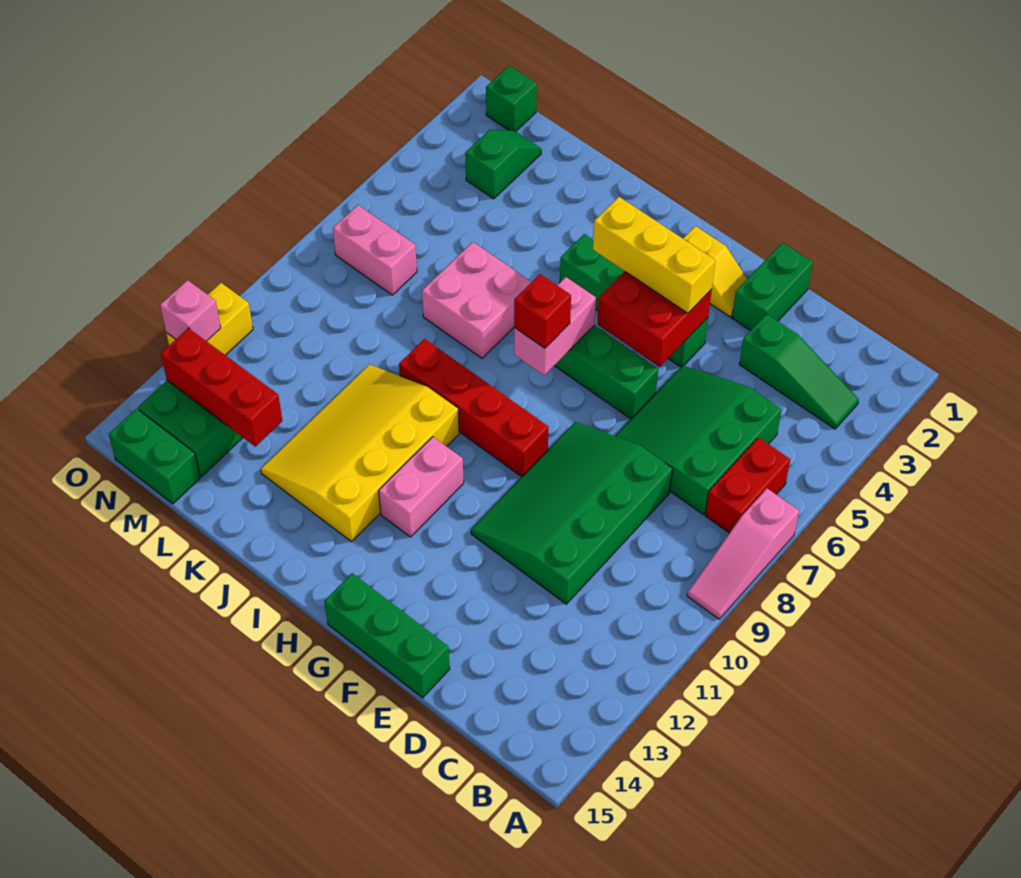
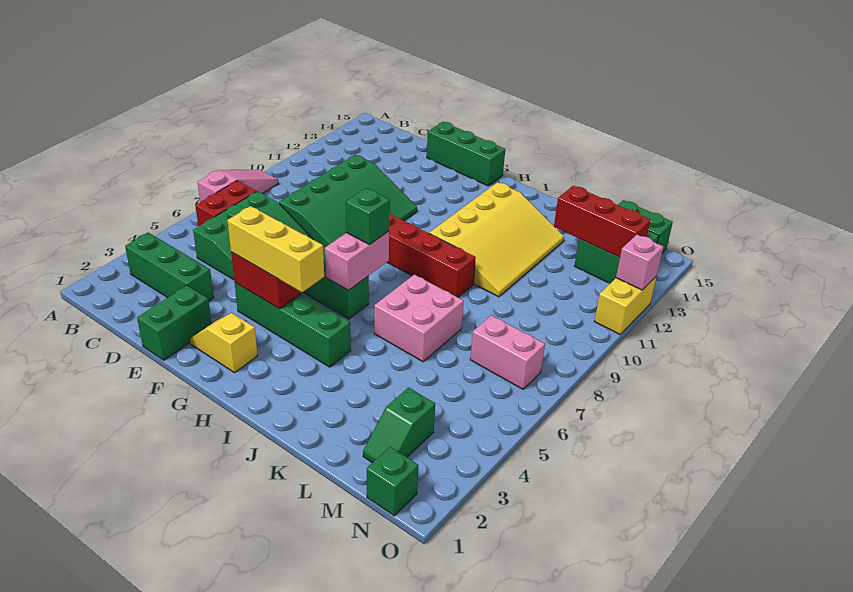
green slope B3:D3 level 1 top D -> green brick B3:D3 level 1
red brick H7 level 3 -> green brick H7 level 3
pink brick H11:H12 level 1 -> none

